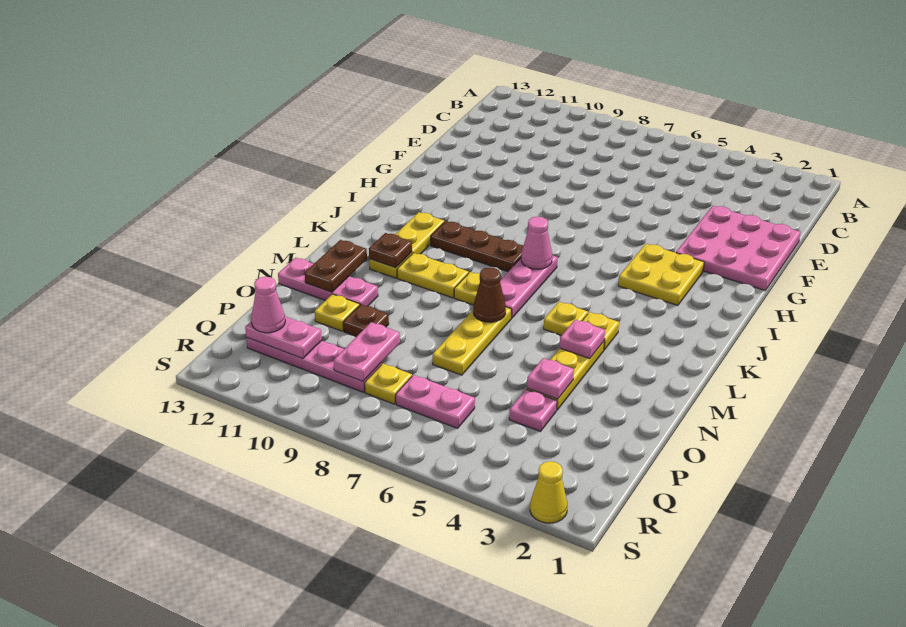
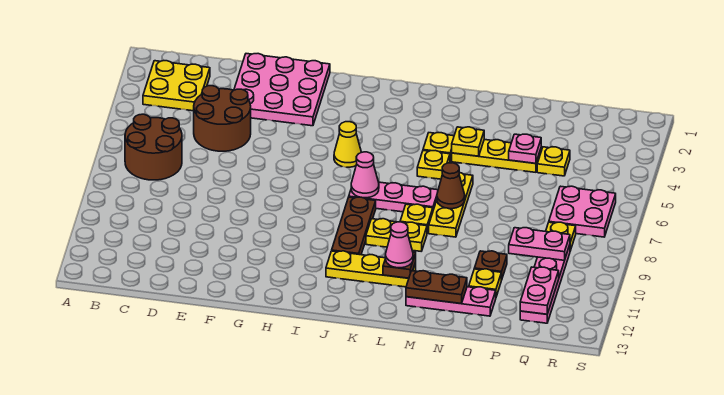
none -> brown round brick B6:C7 level 1
none -> brown round brick D4:E5 level 1
yellow plate H3:I4 level 1 -> yellow plate B2:C3 level 1
yellow plate L9:L10 level 1 -> yellow plate K9:L9 level 1
pink plate M4 level 2 -> yellow plate M4 level 2
yellow plate M7:O7 level 1 -> yellow plate M6:M8 level 1
pink plate N11:N13 level 1 -> pink plate M12:O12 level 1
pink plate P4 level 1 -> yellow plate P4 level 1
pink plate Q6:Q7 level 1 -> pink plate Q6:R7 level 1
pink cone Q12 level 3 -> pink cone L11 level 3
yellow cone S2 level 1 -> yellow cone I5 level 1

